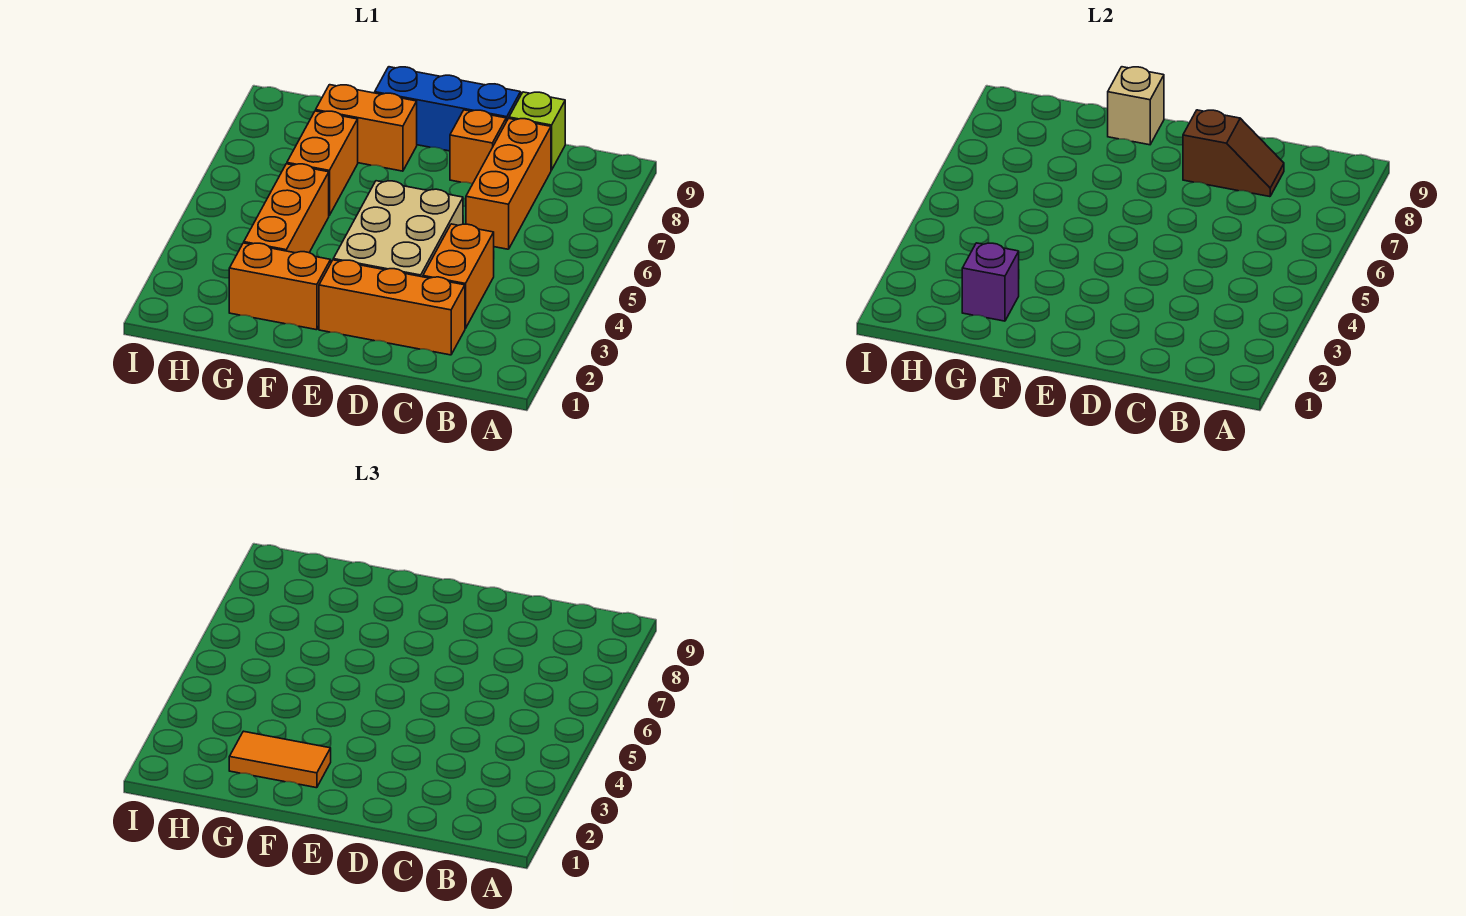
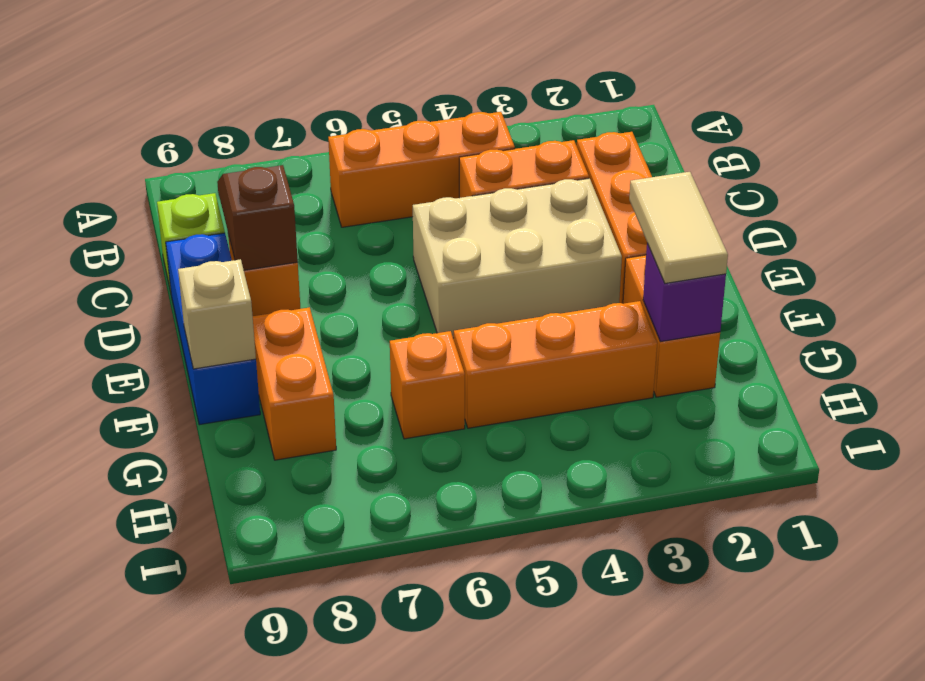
orange brick C6:C8 level 1 -> orange brick B4:B6 level 1
orange tile F2:G2 level 3 -> tan tile F2:G2 level 3
orange brick G6:G7 level 1 -> orange brick G6 level 1

